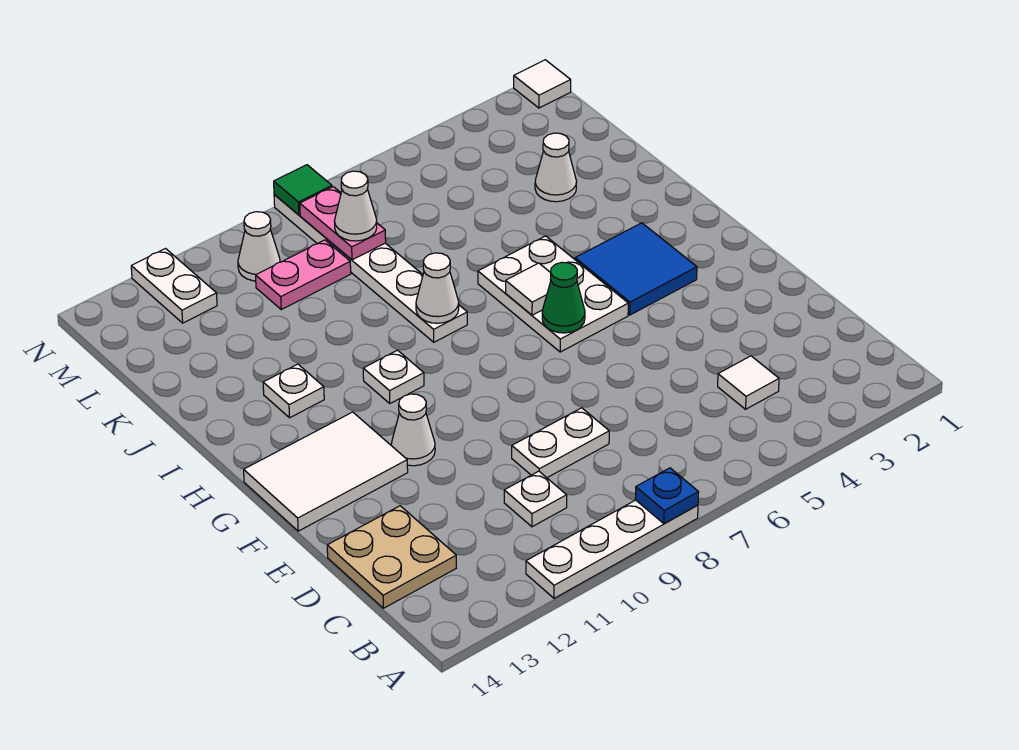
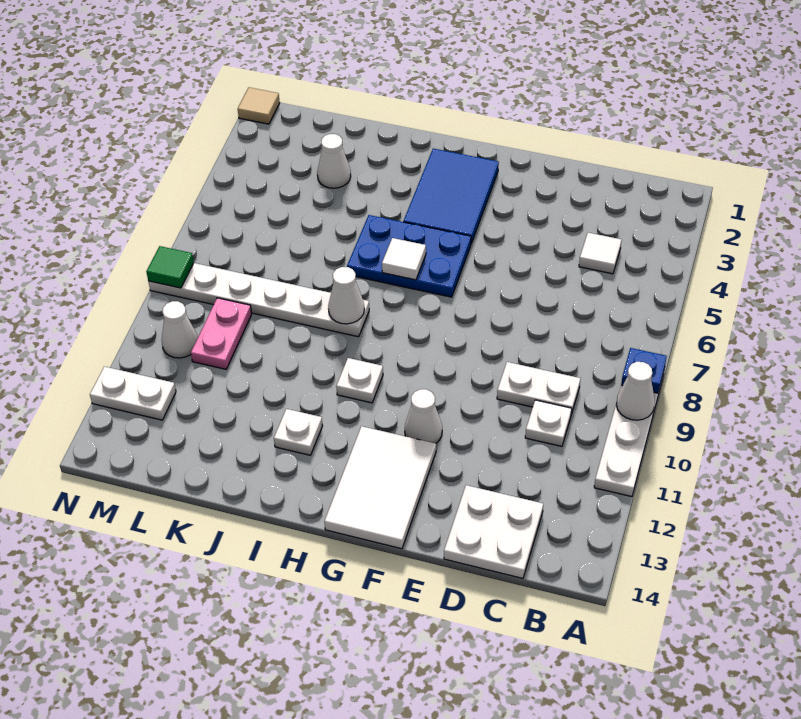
tan plate C13:D14 level 1 -> white plate C13:D14 level 1
white plate D8:D9 level 1 -> white plate C9:D9 level 1
blue tile G3:H4 level 1 -> blue tile G2:H4 level 1
white plate G5:I6 level 1 -> blue plate G5:I6 level 1
green cone G6 level 2 -> none
pink plate L8:M8 level 2 -> none
white cone L8 level 3 -> white cone A9 level 2
white tile N1 level 1 -> tan tile N1 level 1

